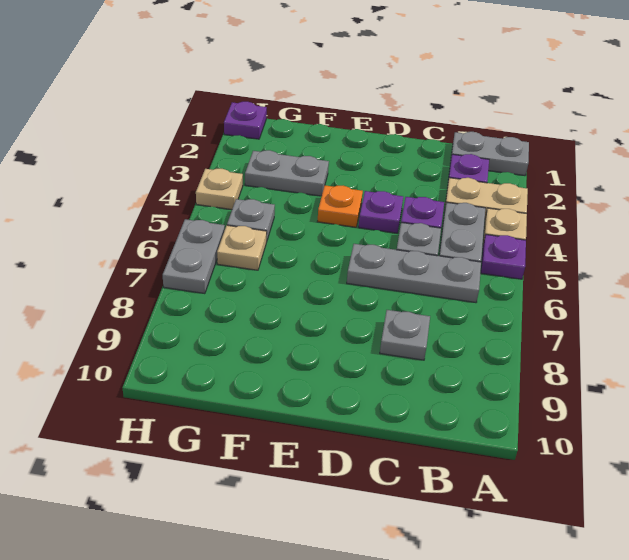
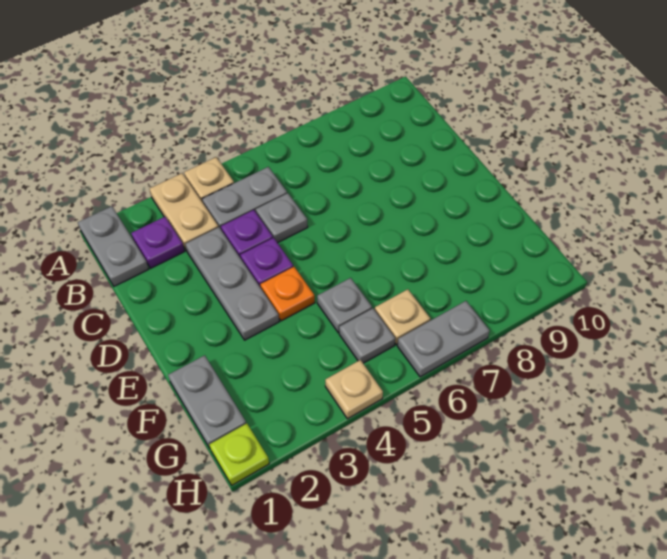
purple plate A5 level 1 -> none
grey plate B6:D6 level 1 -> grey plate C3:E3 level 1
grey plate C8 level 1 -> grey plate F5 level 1
grey plate F3:G3 level 1 -> grey plate F1:G1 level 1
purple plate H1 level 1 -> lime plate H1 level 1

